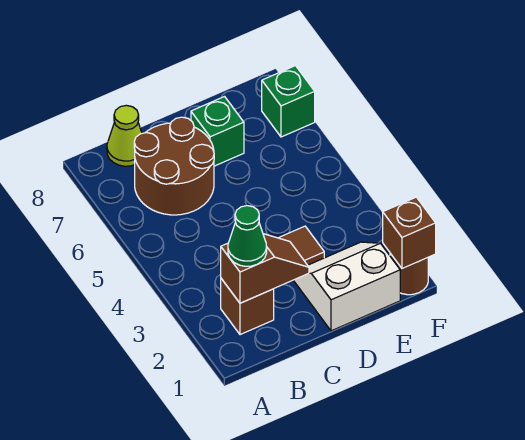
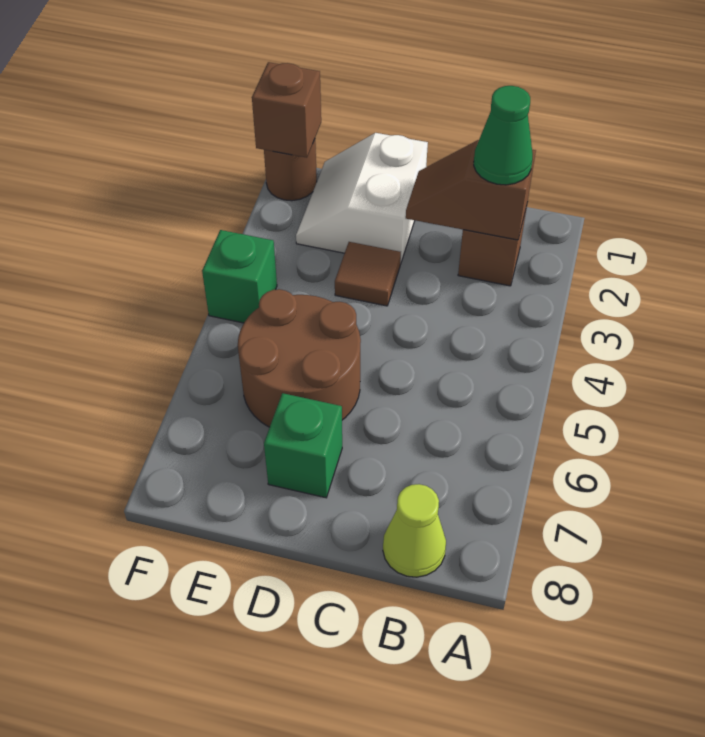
brown round brick B6:C7 level 1 -> brown round brick D5:E6 level 1
white slope D1:E2 level 1 top 1 -> white slope D1:E2 level 1 top D
green brick F7 level 1 -> green brick F4 level 1

